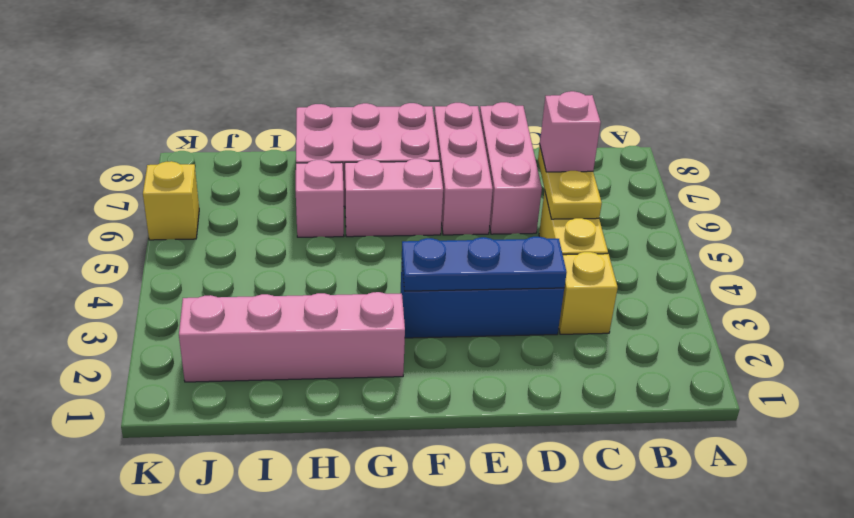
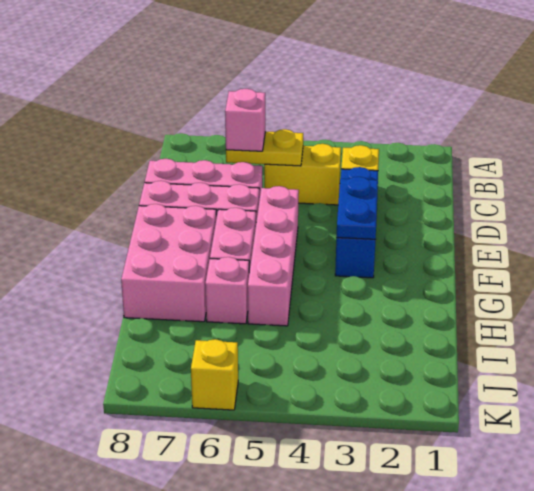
blue plate D3:F3 level 2 -> blue plate E3:F3 level 2
pink brick G2:J2 level 1 -> pink brick E5:H5 level 1

